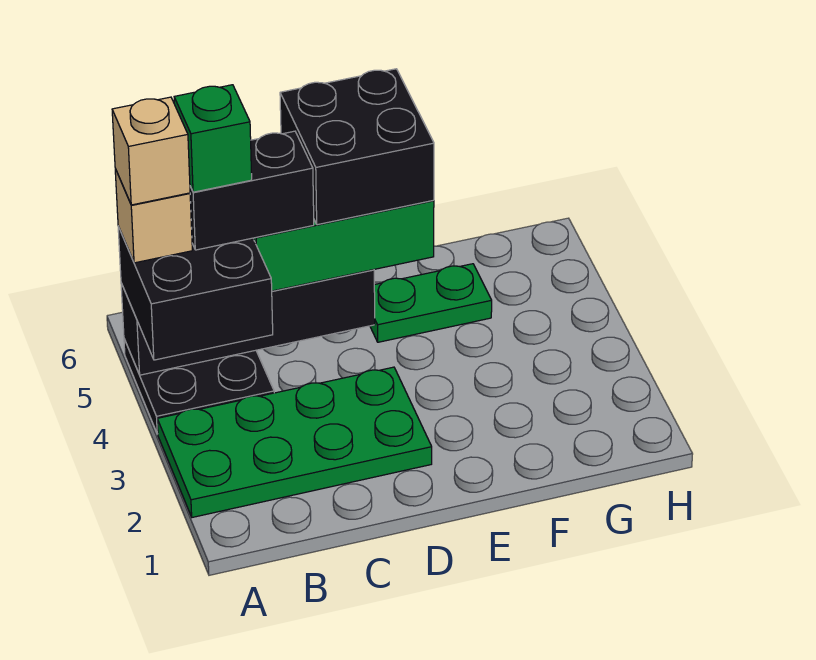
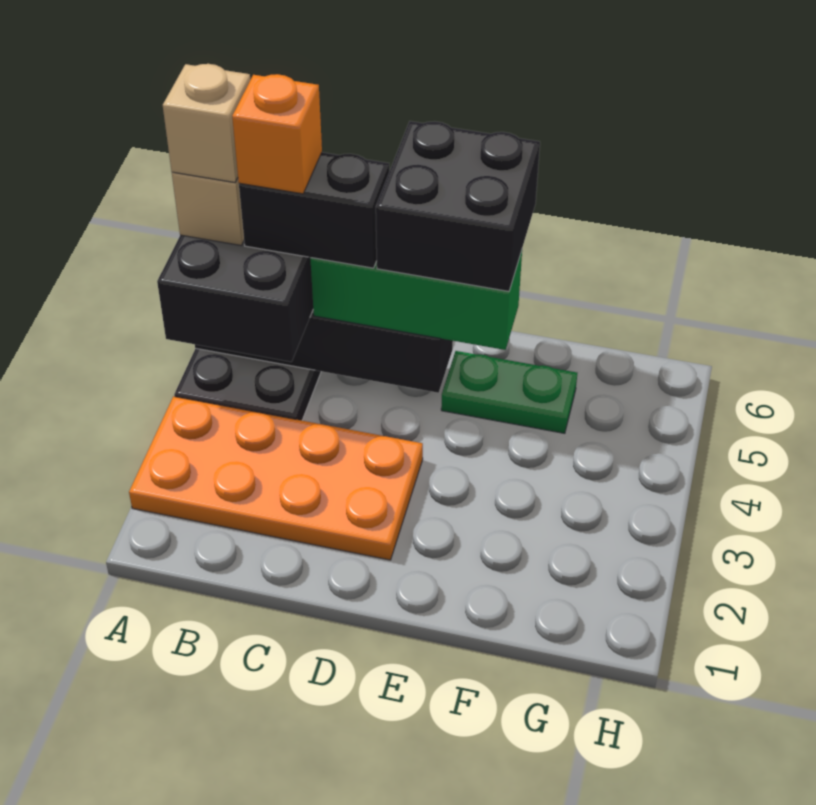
green plate A2:D3 level 1 -> orange plate A2:D3 level 1
green brick B5 level 5 -> orange brick B5 level 5

